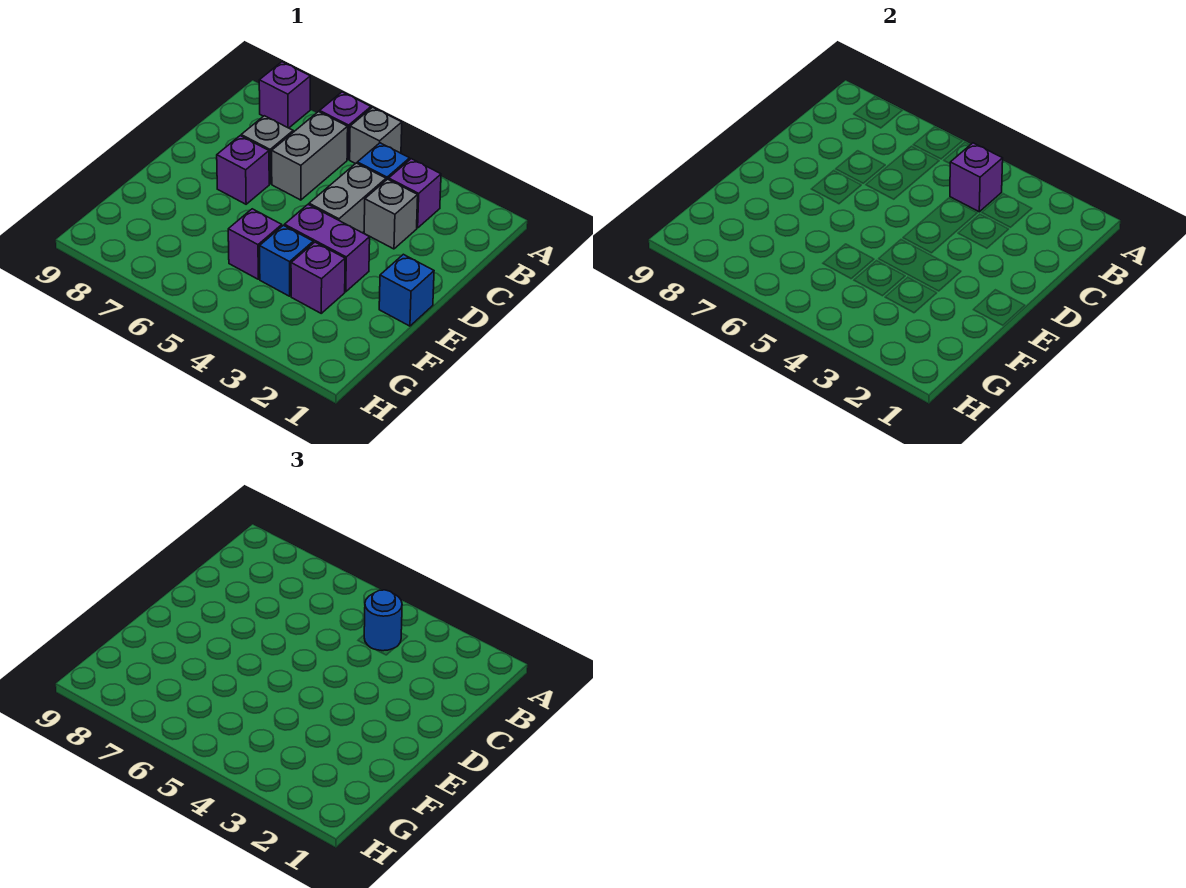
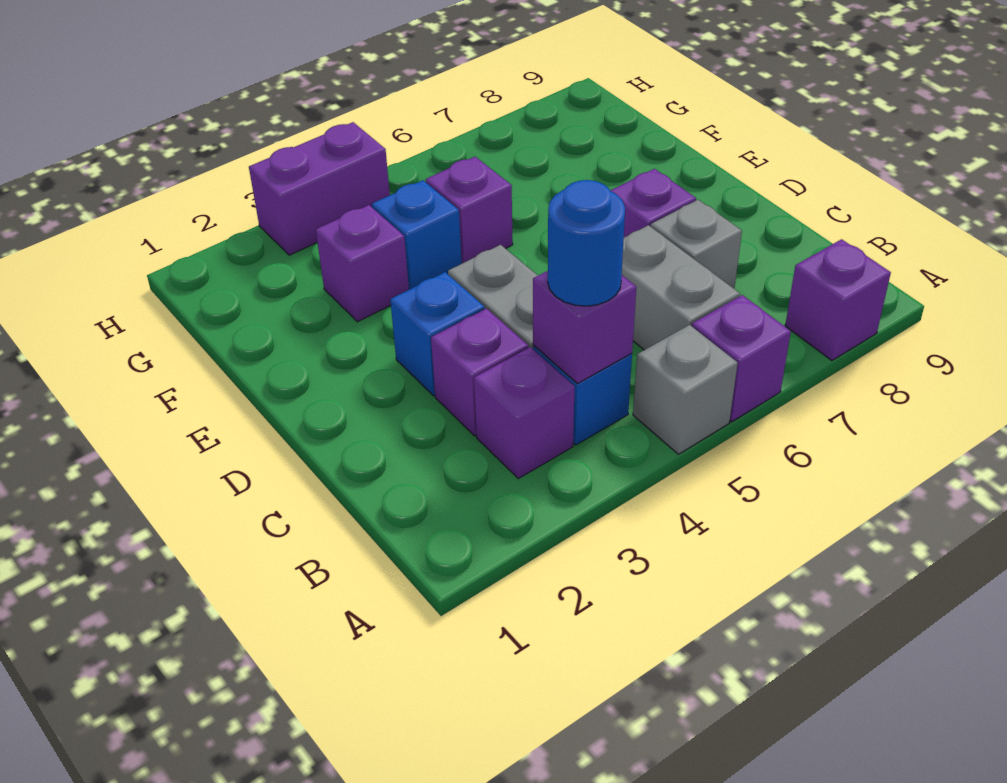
grey brick C3 level 1 -> purple brick C3 level 1
blue brick E1 level 1 -> blue brick D3 level 1
purple brick E3:E4 level 1 -> purple brick H3:H4 level 1

